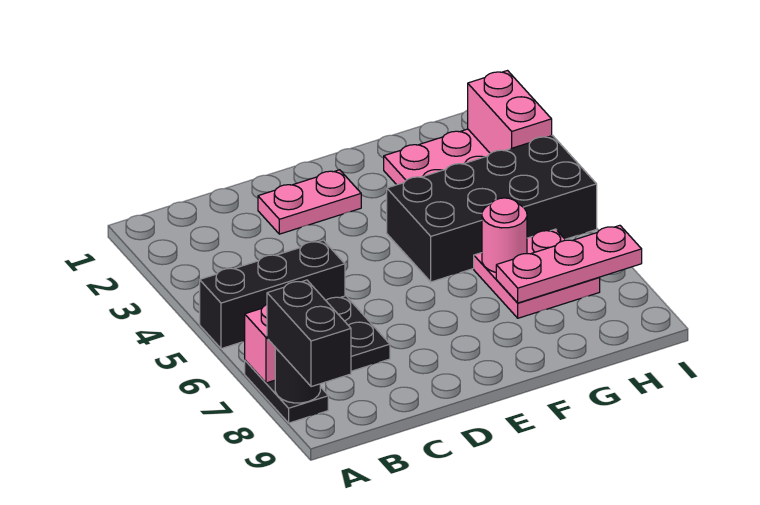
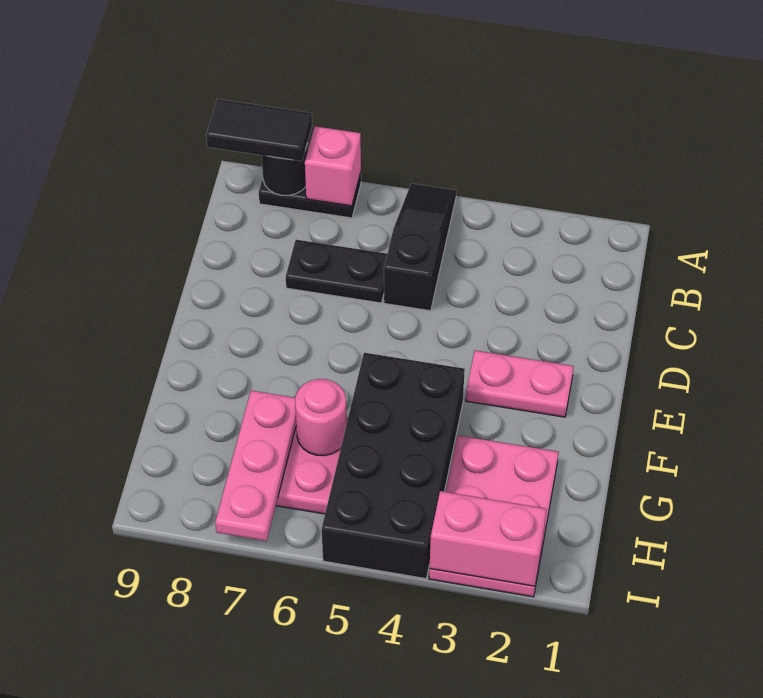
black brick A5:C5 level 1 -> black slope A5:C5 level 1 top C
black brick A8:A9 level 3 -> black tile A8:A9 level 3
pink plate D2:E2 level 1 -> pink plate E2:E3 level 1

